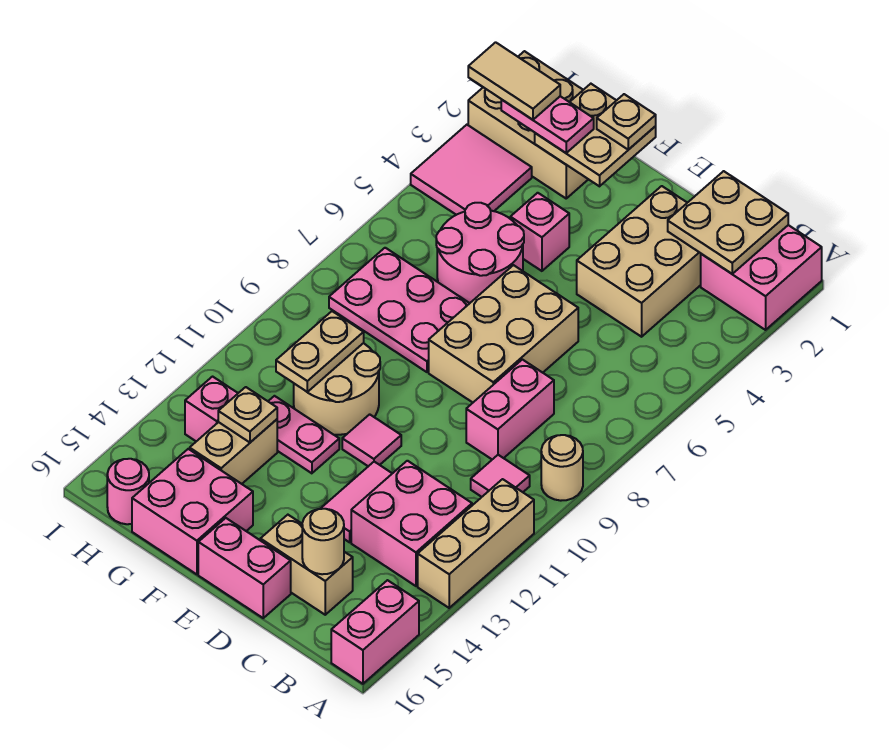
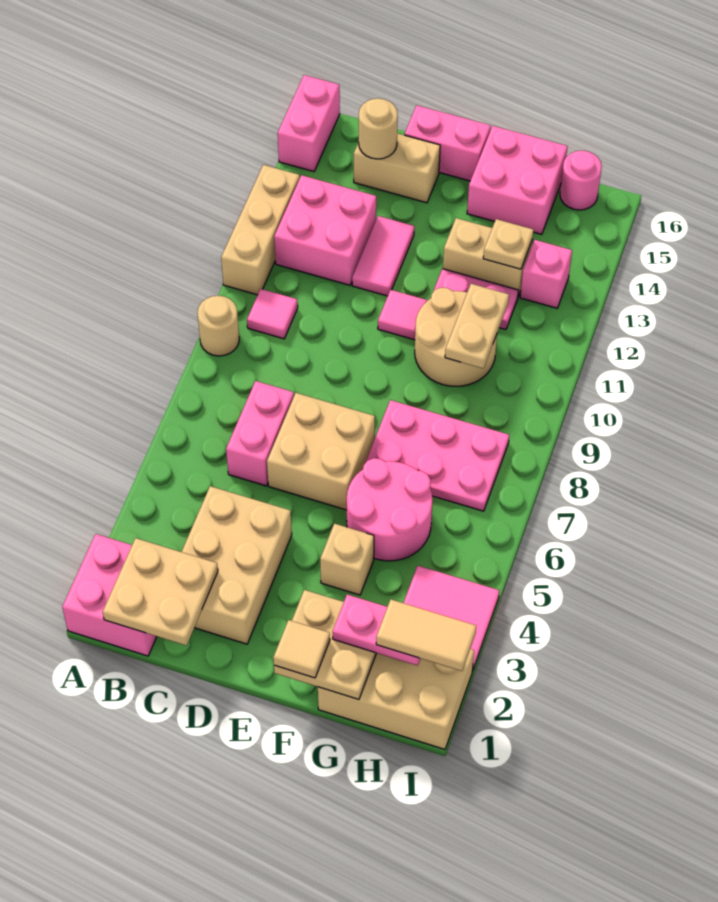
pink brick C8:C9 level 1 -> pink brick C6:C7 level 1
tan brick D6:E8 level 1 -> tan brick D6:E7 level 1
tan plate F1 level 3 -> tan tile F1 level 3
pink brick F4 level 1 -> tan brick F4 level 1
tan brick G13:G14 level 1 -> tan brick F13:G13 level 1

